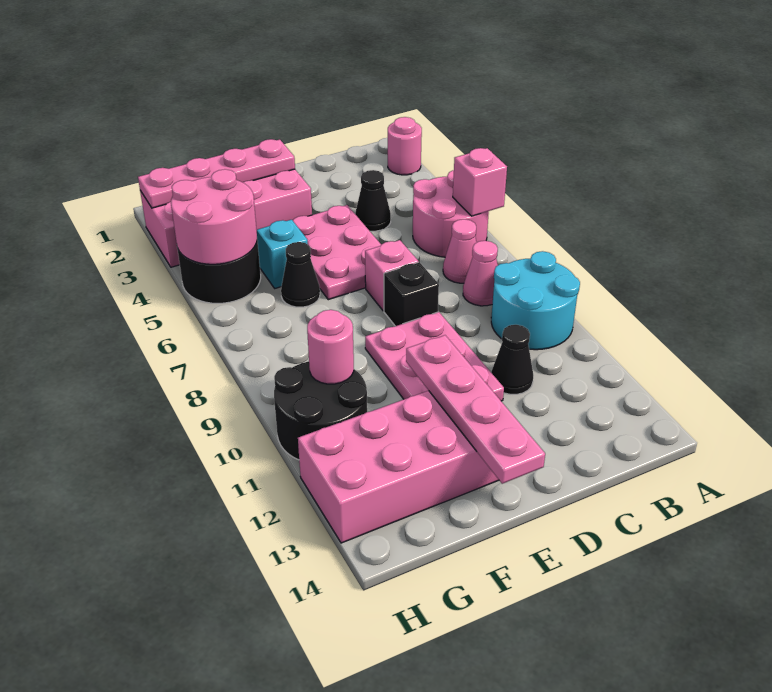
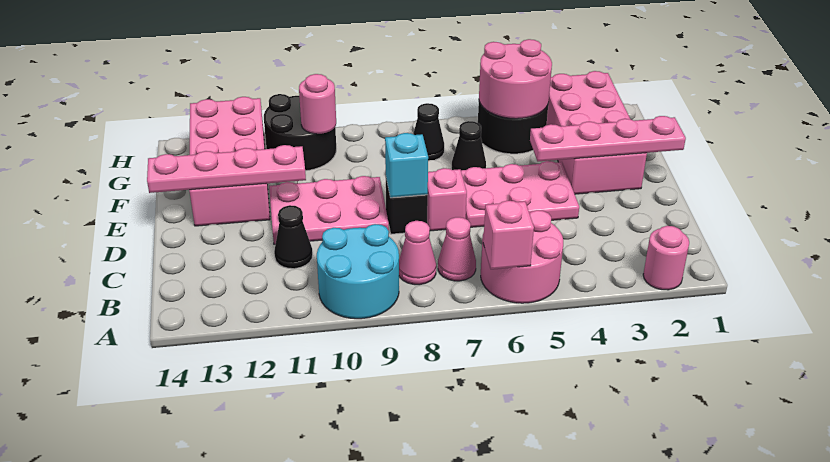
black cone C4 level 1 -> black cone G7 level 1
pink plate E2:H2 level 2 -> pink plate E1:E4 level 2
cyan brick F5 level 1 -> cyan brick D8 level 2

